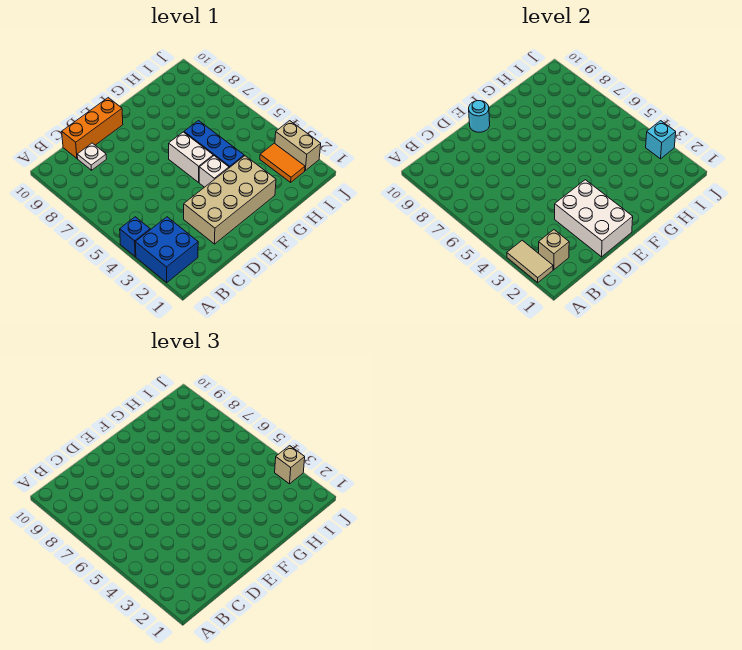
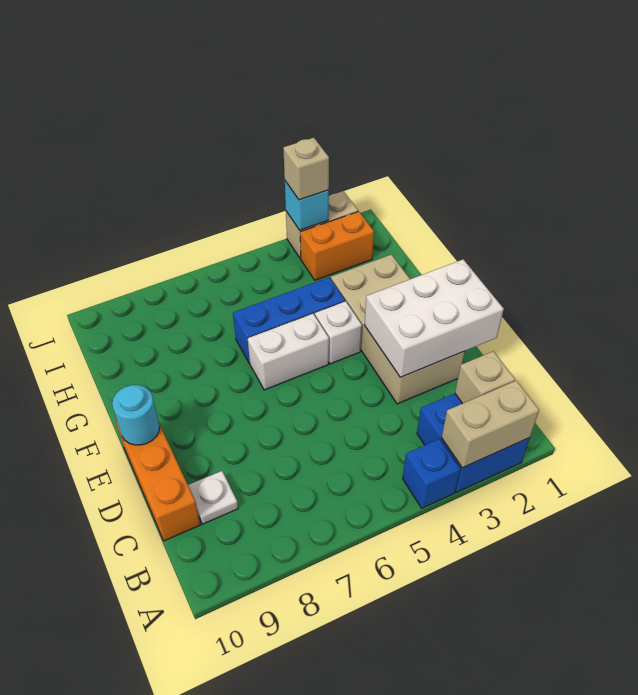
tan tile A2:A3 level 2 -> tan brick A2:A3 level 2
orange tile I2:I3 level 1 -> orange brick I2:I3 level 1

